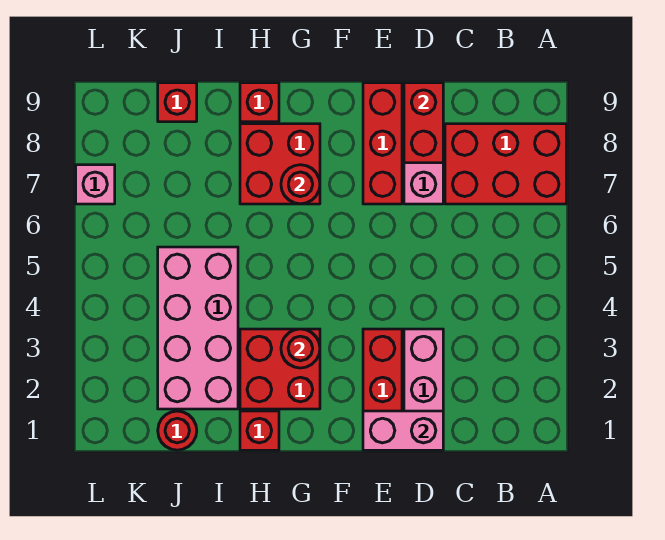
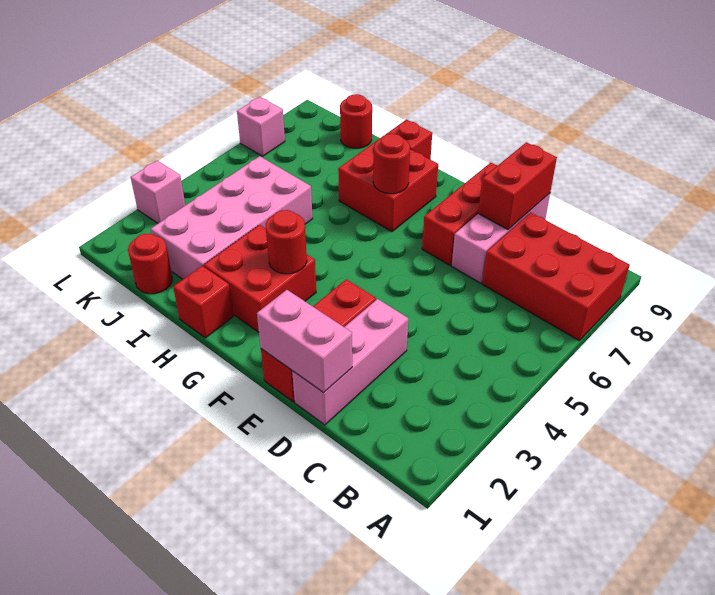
red brick J9 level 1 -> red round brick J9 level 1
none -> pink brick L3 level 1

